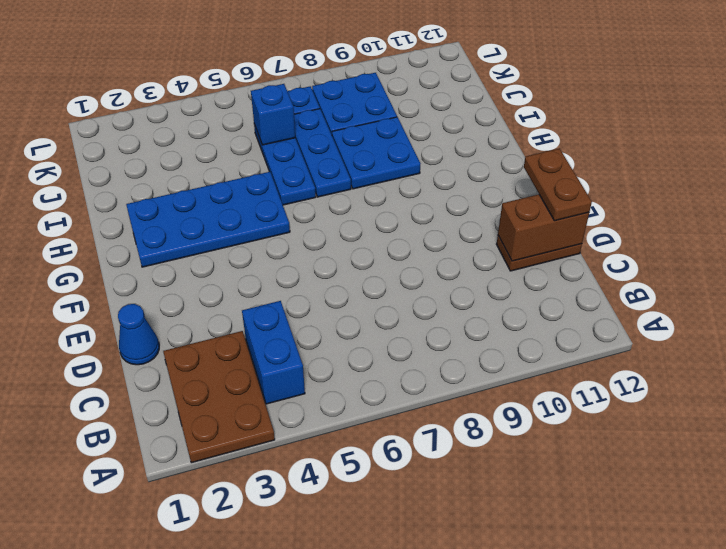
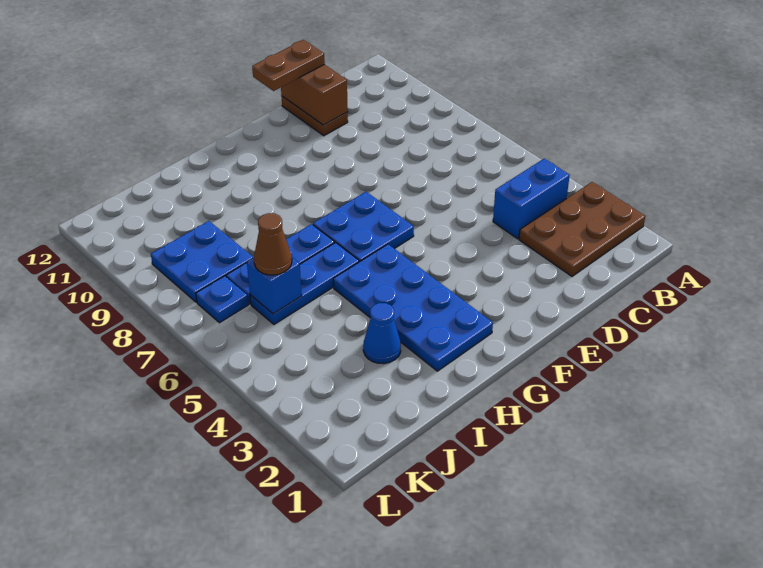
blue cone D1 level 1 -> blue cone I3 level 1
blue plate H8:I9 level 1 -> blue plate F6:G7 level 1
none -> brown cone J6 level 3

